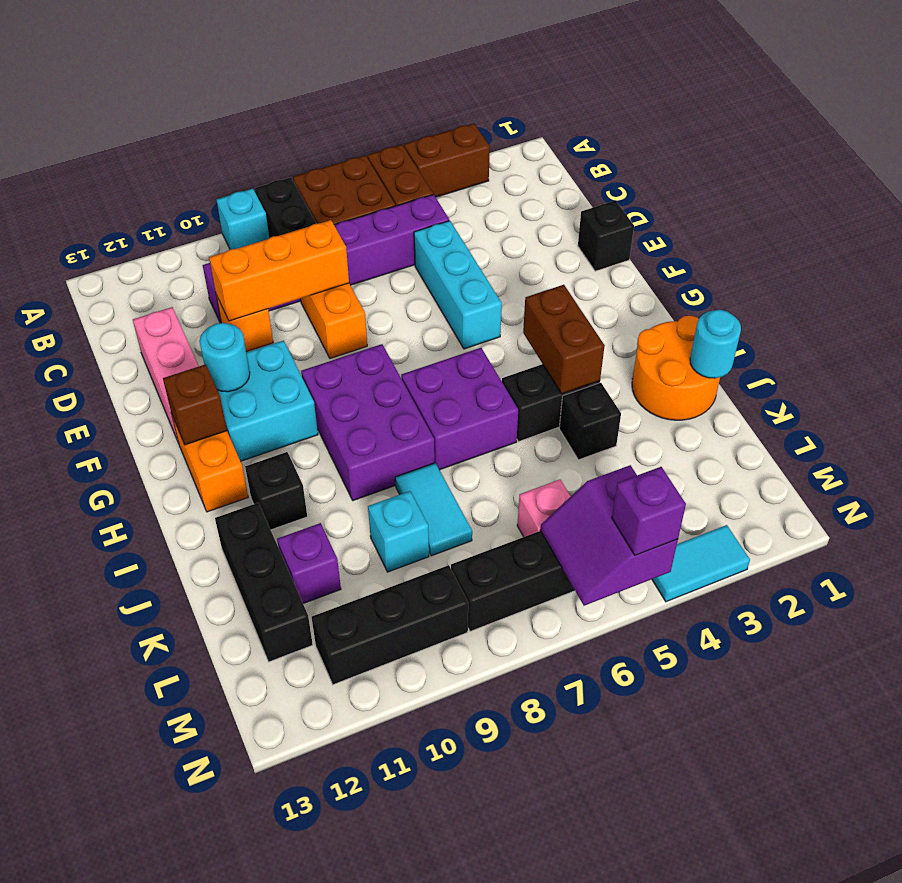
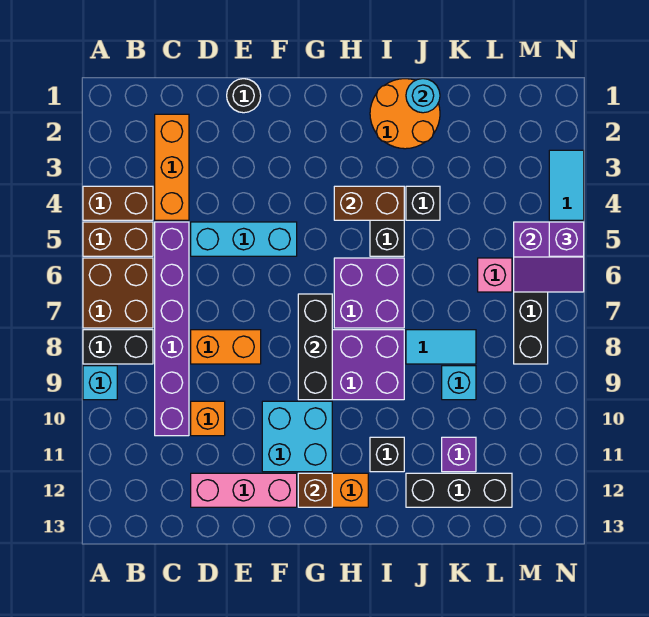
brown brick A3:A4 level 1 -> brown brick A4:B4 level 1
orange brick D8:D10 level 2 -> orange brick C2:C4 level 1
black brick E1 level 1 -> black round brick E1 level 1
cyan round brick F11 level 2 -> none
black brick M9:M11 level 1 -> black brick G7:G9 level 2

